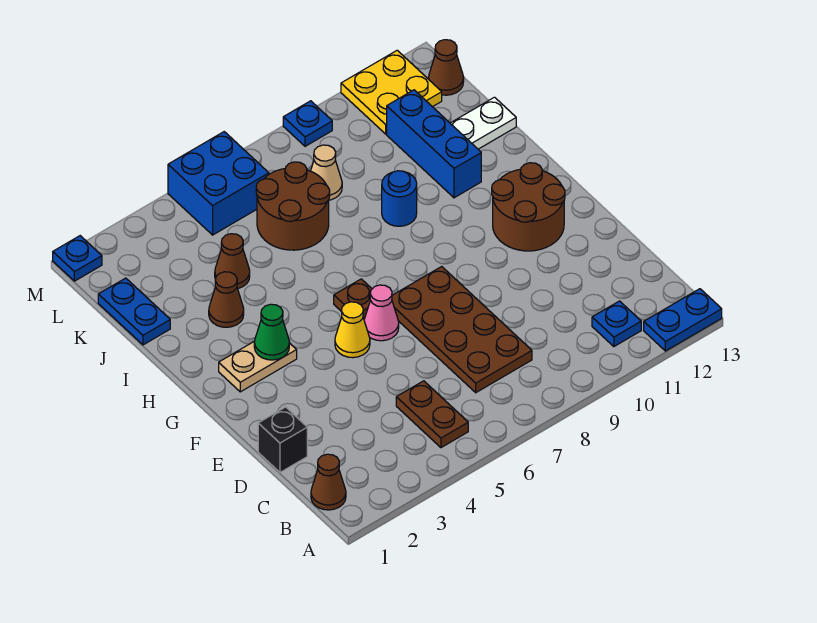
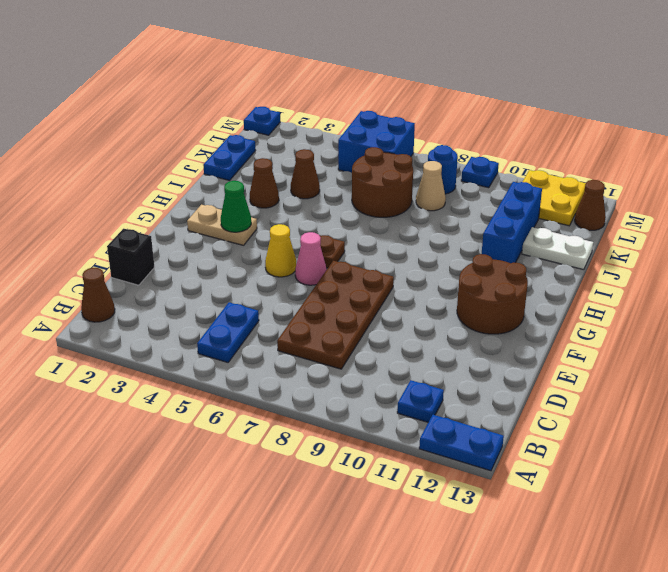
brown plate B5:C5 level 1 -> blue plate B5:C5 level 1
blue round brick I9 level 1 -> blue round brick L8 level 1

